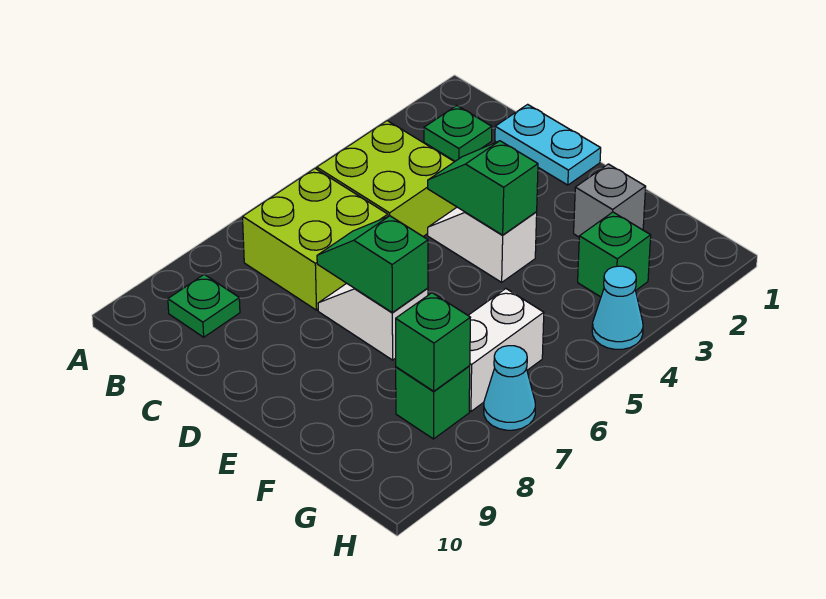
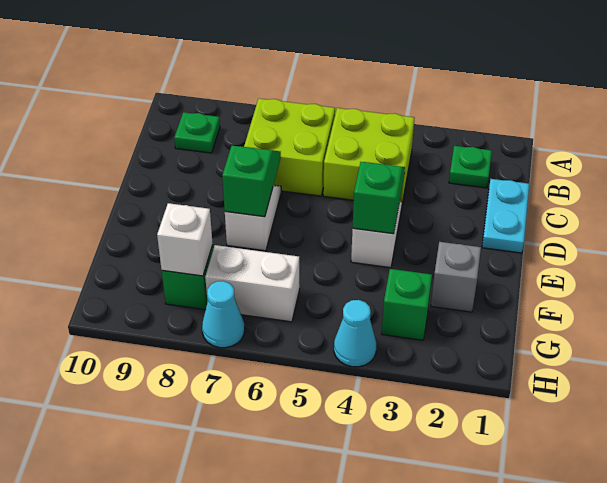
green brick G8 level 2 -> white brick G8 level 2

